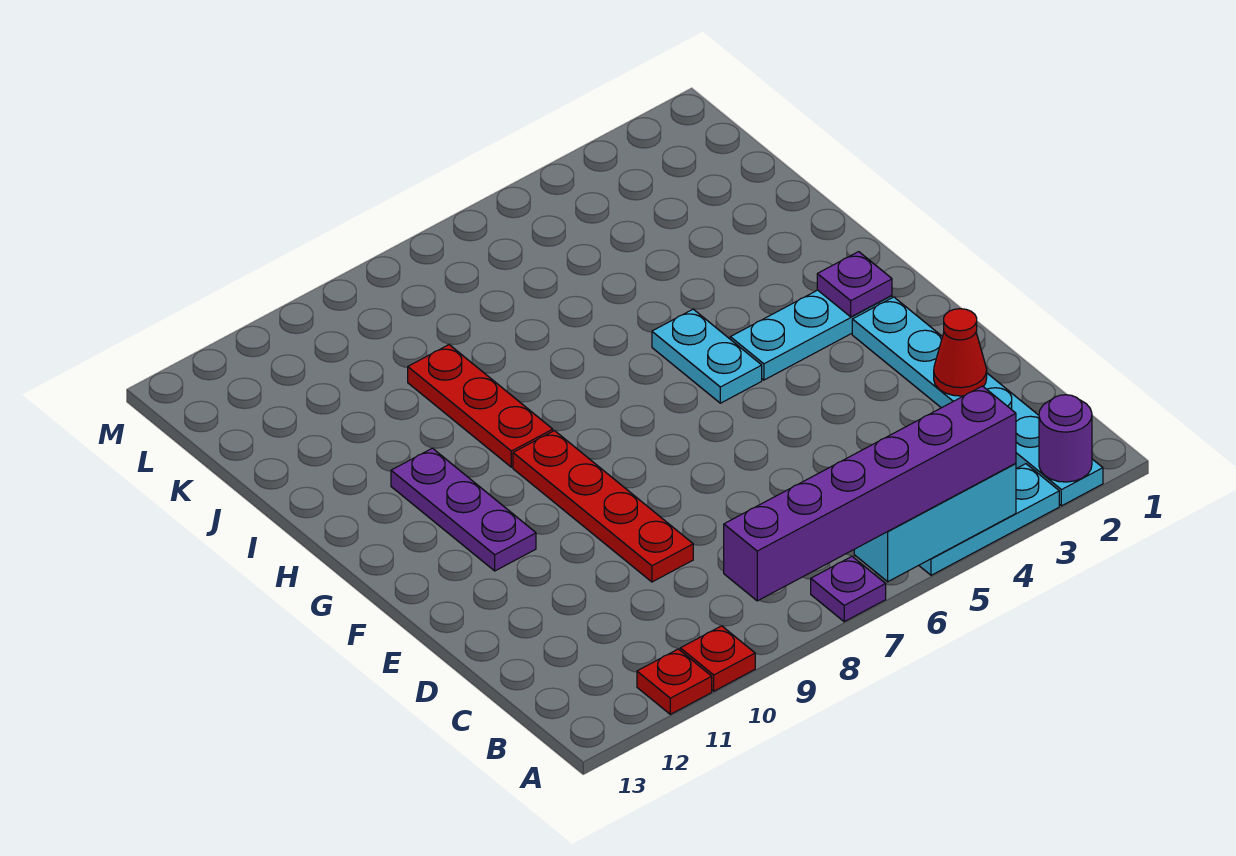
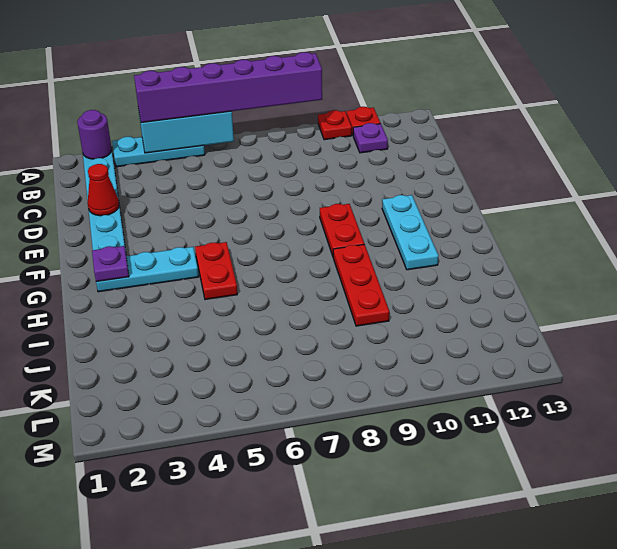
purple plate A7 level 1 -> purple plate B11 level 1
red plate D9:G9 level 1 -> red plate F9:G9 level 1
purple plate F11:H11 level 1 -> cyan plate F11:H11 level 1
cyan plate G5:H5 level 1 -> red plate G5:H5 level 1

